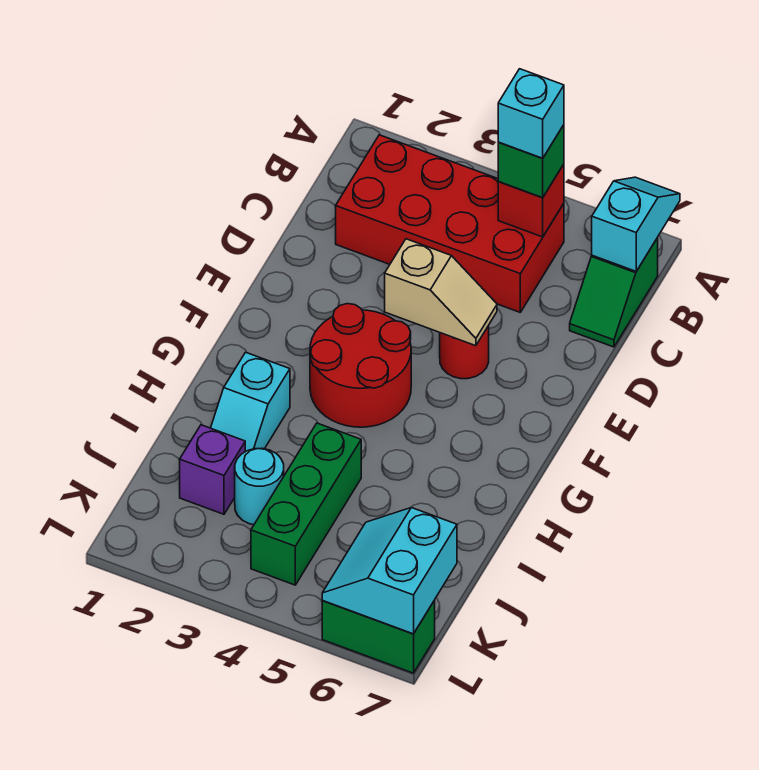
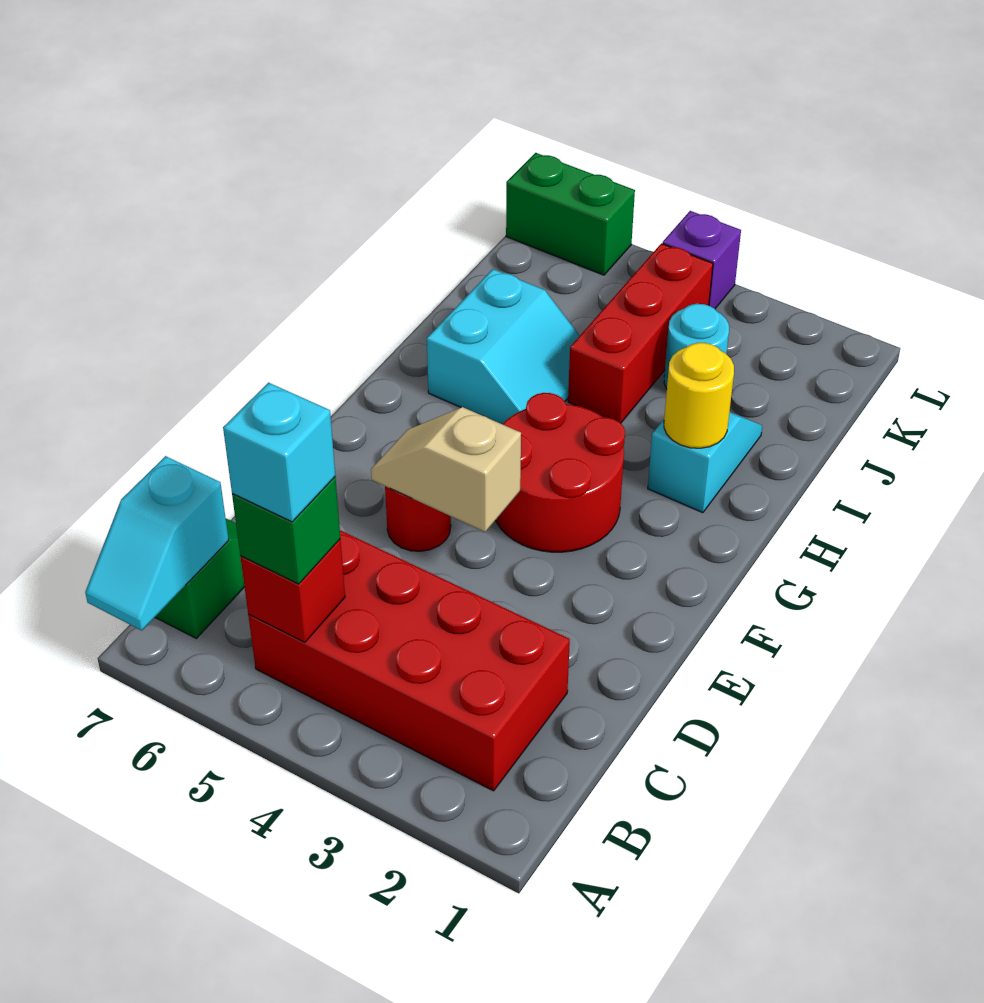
none -> yellow round brick H2 level 2
green brick I4:K4 level 1 -> red brick I4:K4 level 1
purple brick J2 level 1 -> purple brick L4 level 1
cyan slope K6:L7 level 2 top 7 -> cyan slope H5:I6 level 1 top 6

